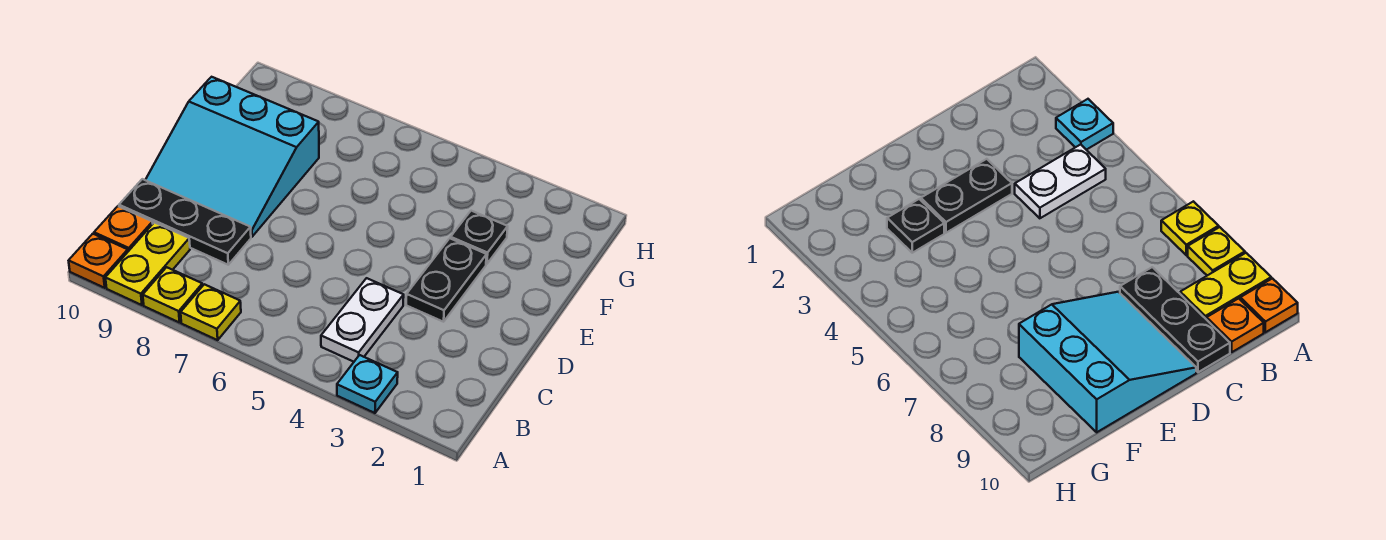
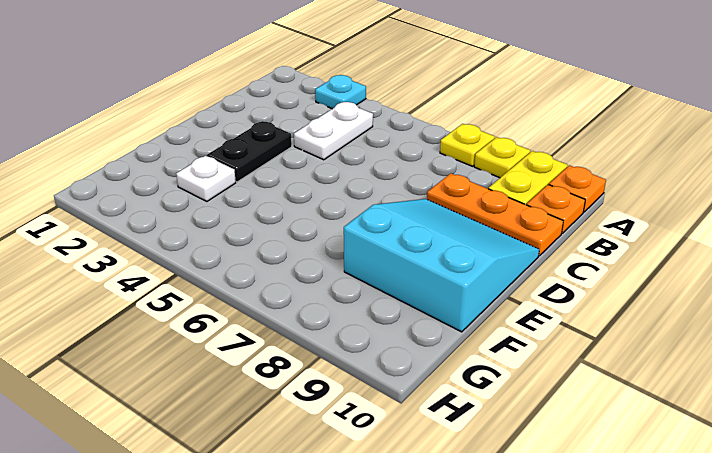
black plate C8:C10 level 1 -> orange plate C8:C10 level 1
black plate F3 level 1 -> white plate F3 level 1

